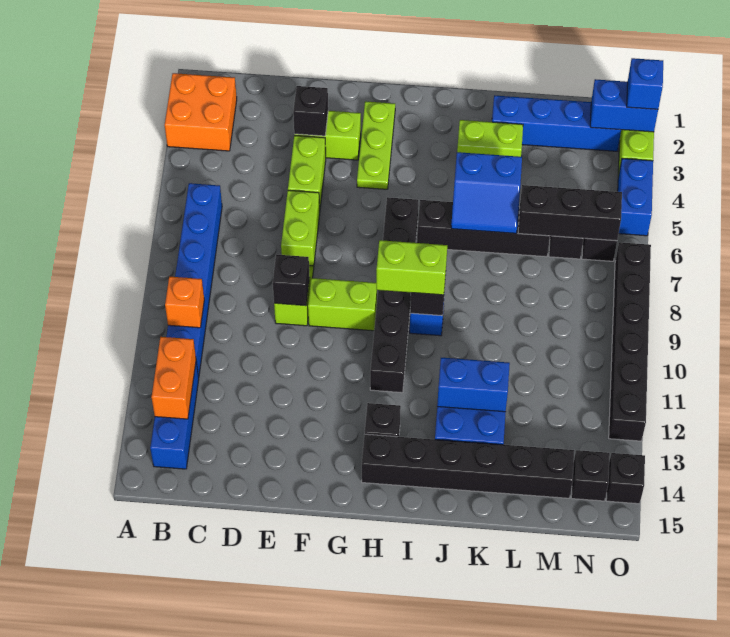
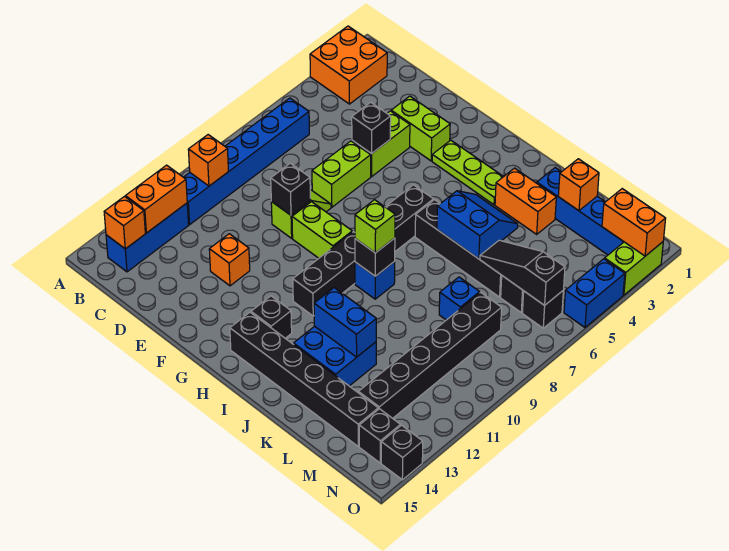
none -> orange brick B14 level 2
black brick E3 level 2 -> black brick E5 level 2
none -> orange brick E12 level 1
lime plate G2:G4 level 1 -> lime plate G3:I3 level 1
lime brick H9:I9 level 3 -> lime brick I9 level 3
lime brick J3:K3 level 1 -> orange brick J3:K3 level 1
blue slope J5:K6 level 2 top 5 -> blue slope J5:K6 level 2 top 6
none -> orange brick L2 level 2
black brick L6:N6 level 2 -> black slope L6:N6 level 2 top N
blue brick N2:O2 level 2 -> orange brick N2:O2 level 2
blue brick O2 level 3 -> blue brick L8 level 1
black brick O7:O12 level 1 -> black brick M8:M13 level 1

